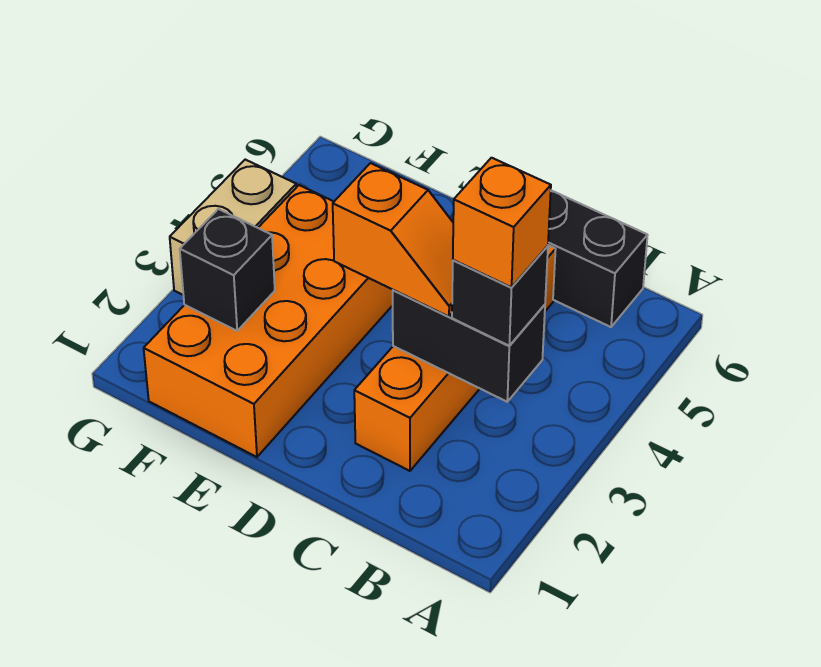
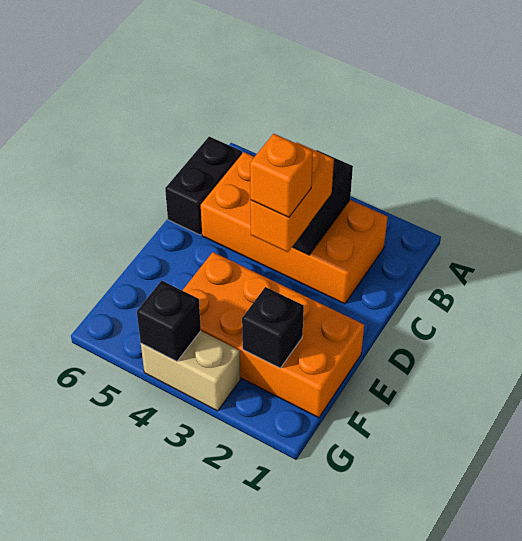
black brick B3 level 3 -> black brick G4 level 2
orange brick B3 level 4 -> orange brick D3 level 4
orange brick C2:C5 level 1 -> orange brick B2:C5 level 1
orange slope C3:D3 level 3 top D -> orange brick C3:D3 level 3

